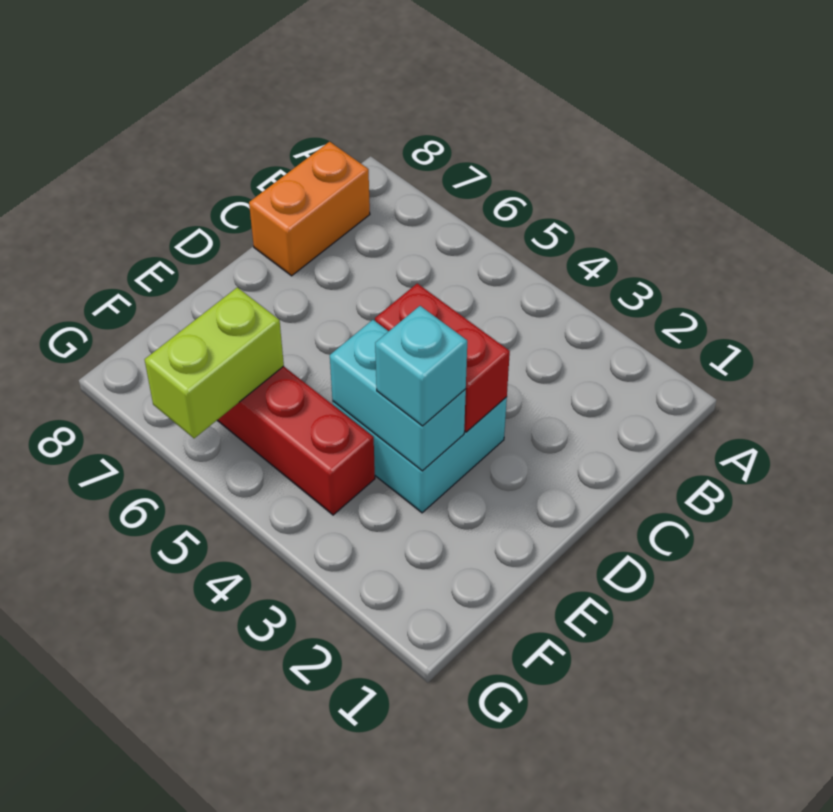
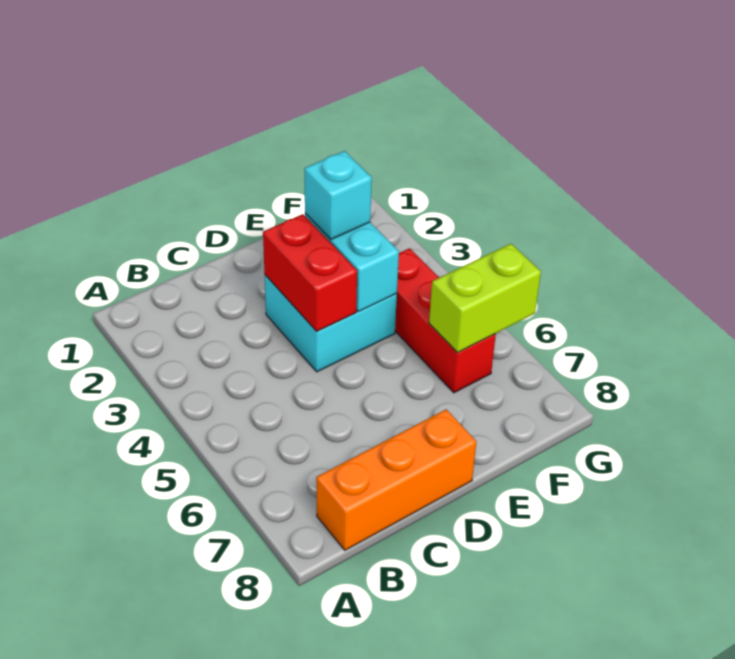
orange brick B8:C8 level 1 -> orange brick B8:D8 level 1

